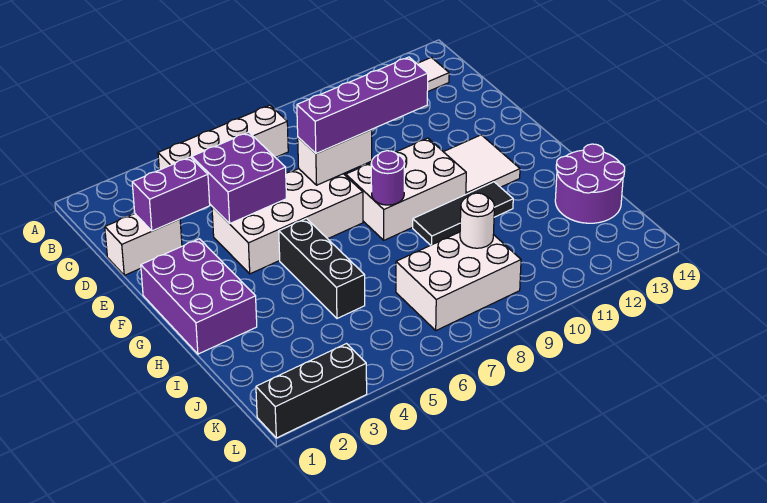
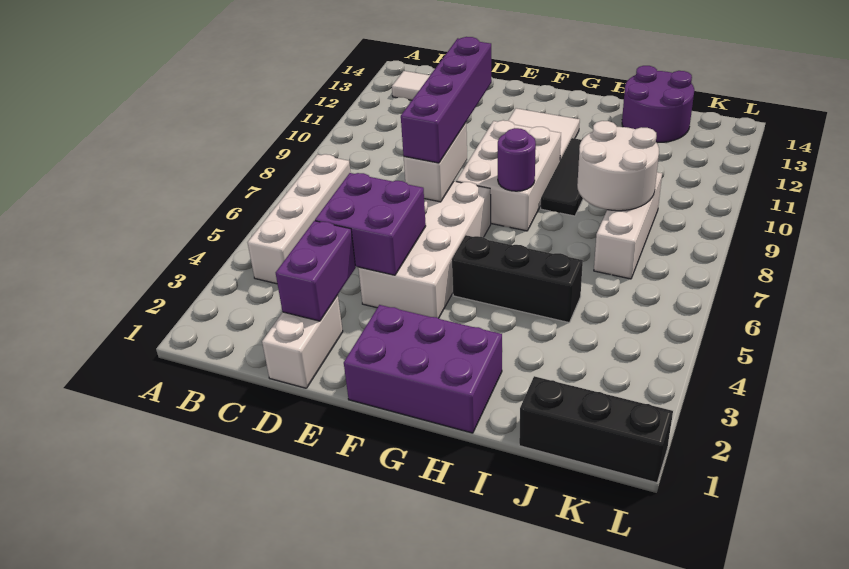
white brick J7:K9 level 1 -> white brick J7:J9 level 1
white round brick J9 level 2 -> white round brick I8:J9 level 2
black brick L1:L3 level 1 -> black brick J1:L1 level 1

